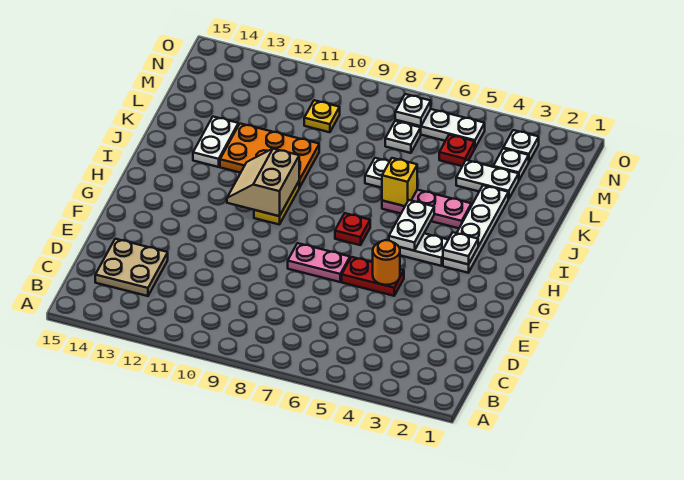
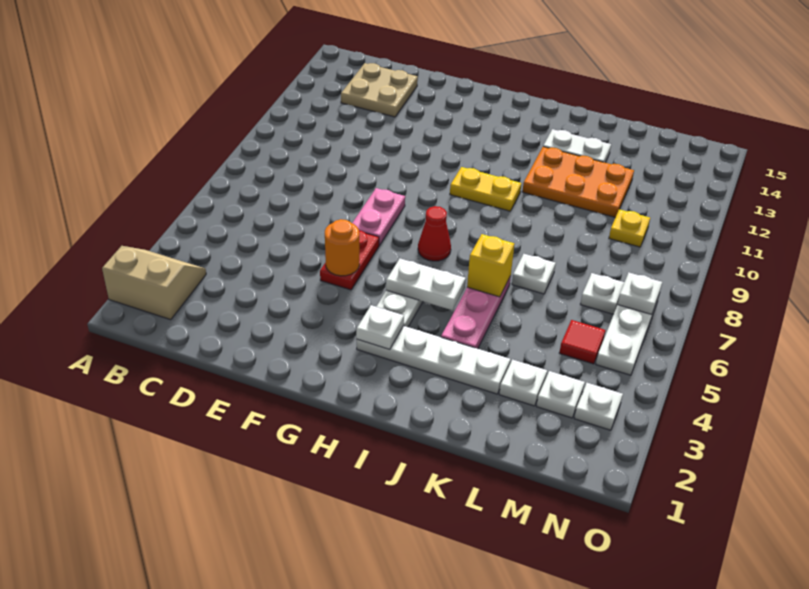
red plate H7 level 1 -> red cone H7 level 1
tan slope H10:I11 level 2 top 10 -> tan slope A2:B3 level 1 top 2
orange plate J10:K12 level 1 -> orange plate J11:L12 level 1
white plate L3:L4 level 1 -> white plate L3 level 1
red plate M5 level 1 -> red tile M5 level 1

